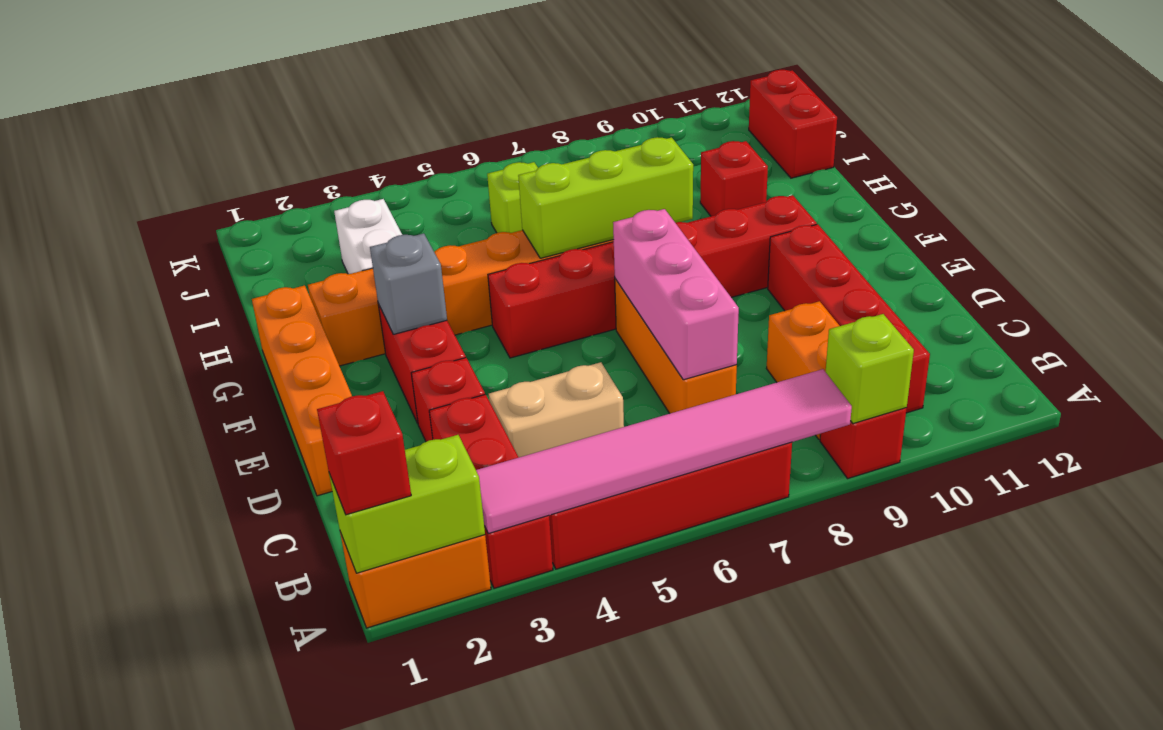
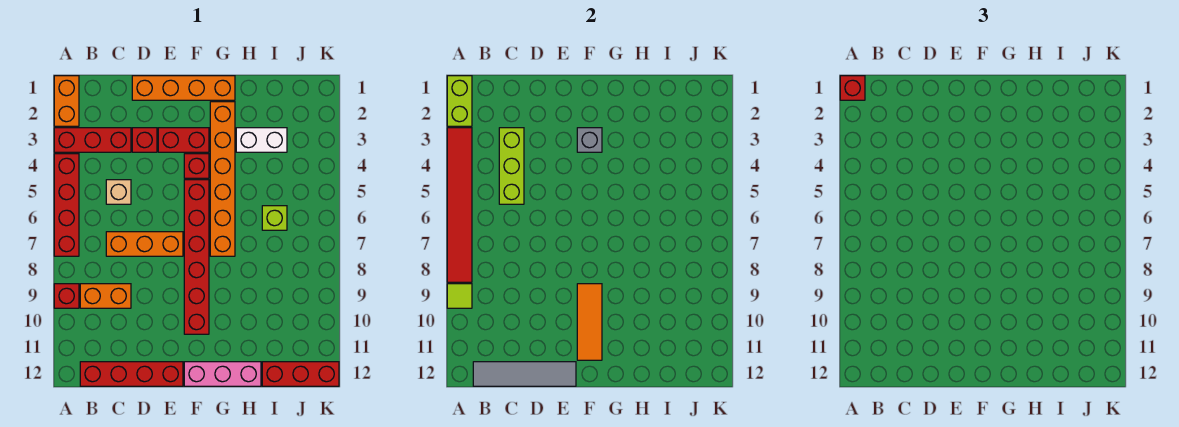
pink tile A3:A8 level 2 -> red tile A3:A8 level 2
lime brick A9 level 2 -> lime tile A9 level 2
red brick B10:E10 level 1 -> red brick B12:E12 level 1
none -> grey tile B12:E12 level 2
tan brick C4:C5 level 1 -> tan brick C5 level 1
pink brick C7:E7 level 2 -> pink brick F12:H12 level 1
none -> orange tile F9:F11 level 2
lime brick G6:G8 level 2 -> lime brick C3:C5 level 2
red brick H10 level 1 -> red brick F4 level 1
red brick I12:J12 level 1 -> red brick I12:K12 level 1

